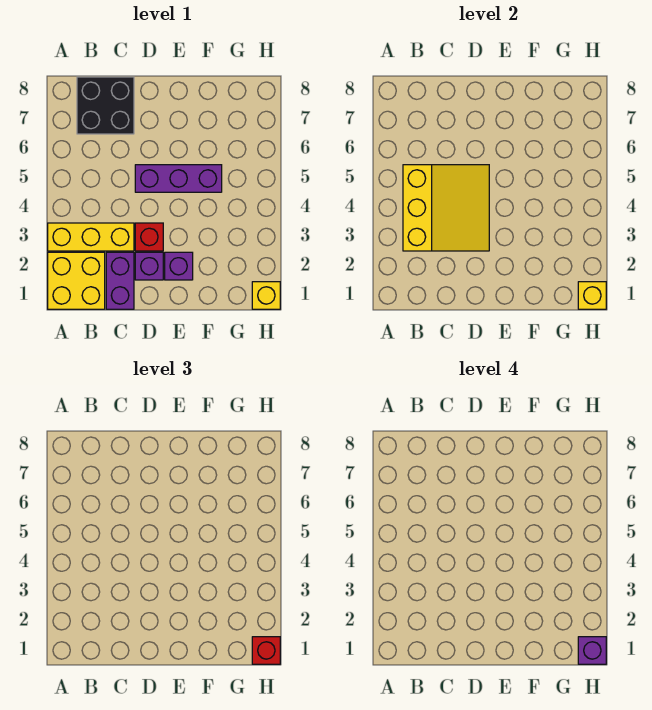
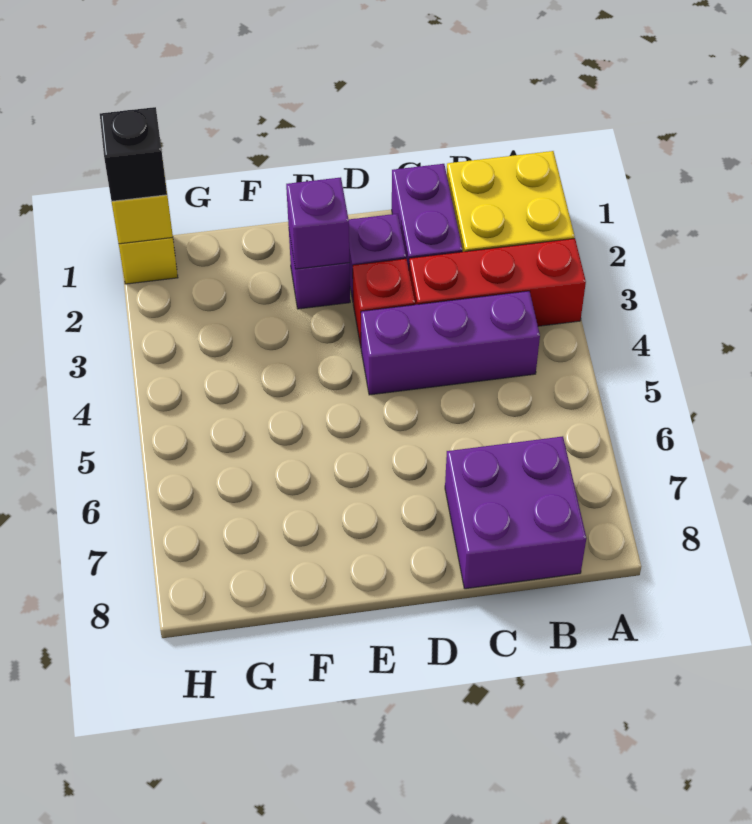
yellow brick A3:C3 level 1 -> red brick A3:C3 level 1
yellow slope B3:D5 level 2 top B -> none
black brick B7:C8 level 1 -> purple brick B7:C8 level 1
purple brick D5:F5 level 1 -> purple brick B4:D4 level 1
red brick H1 level 3 -> black brick H1 level 3
purple brick H1 level 4 -> purple brick E2 level 2

